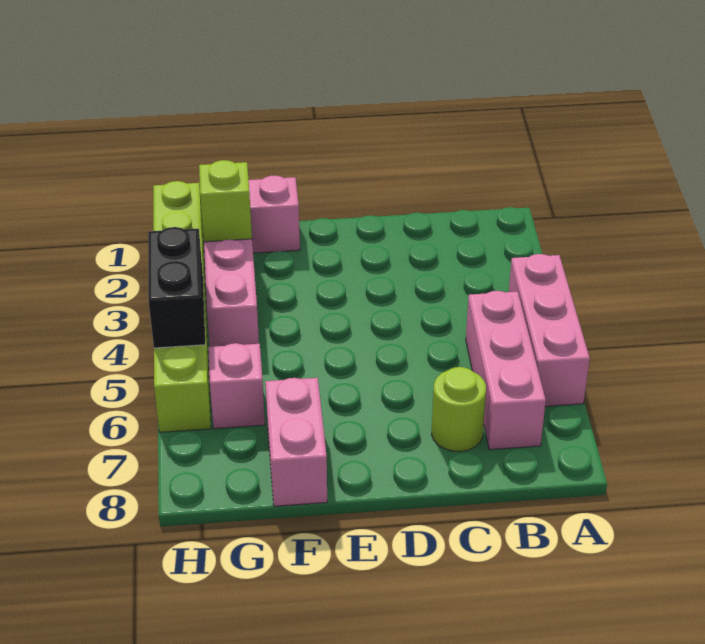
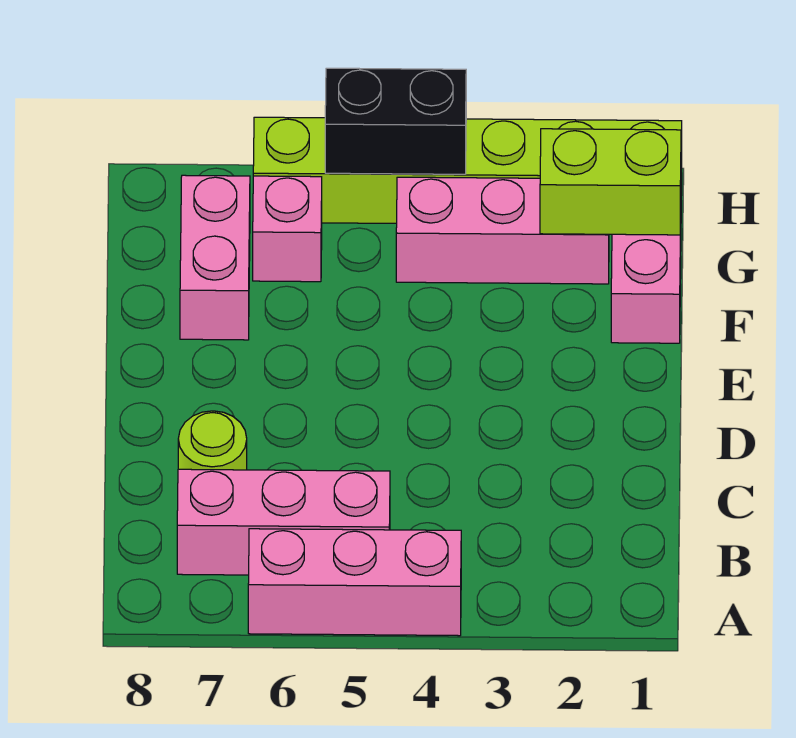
pink brick F7:F8 level 1 -> pink brick F7:G7 level 1
lime brick G2 level 2 -> lime brick G1:G2 level 2

